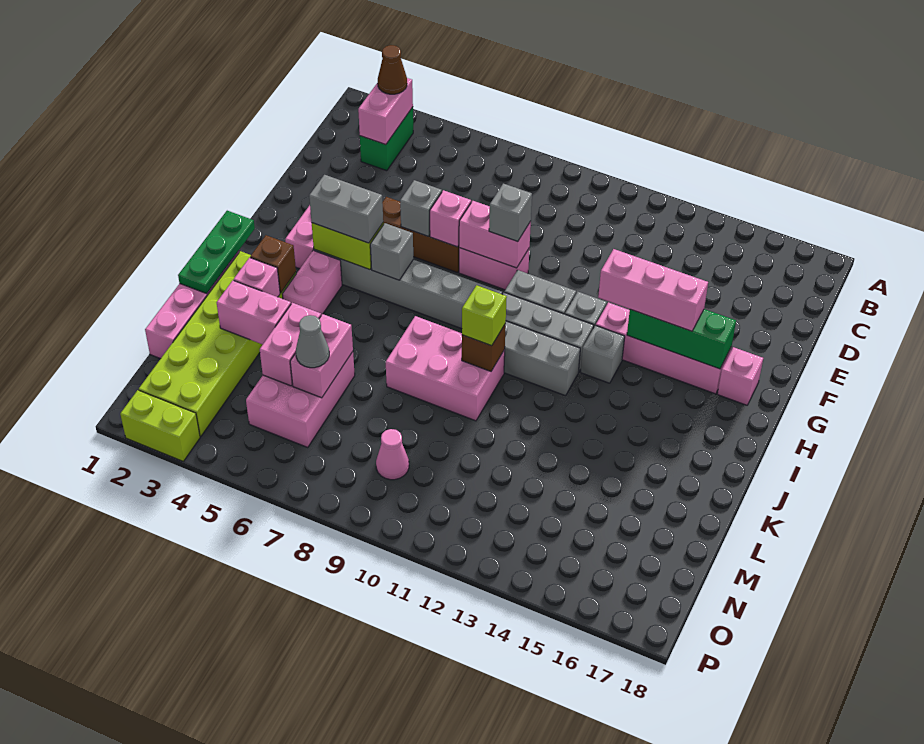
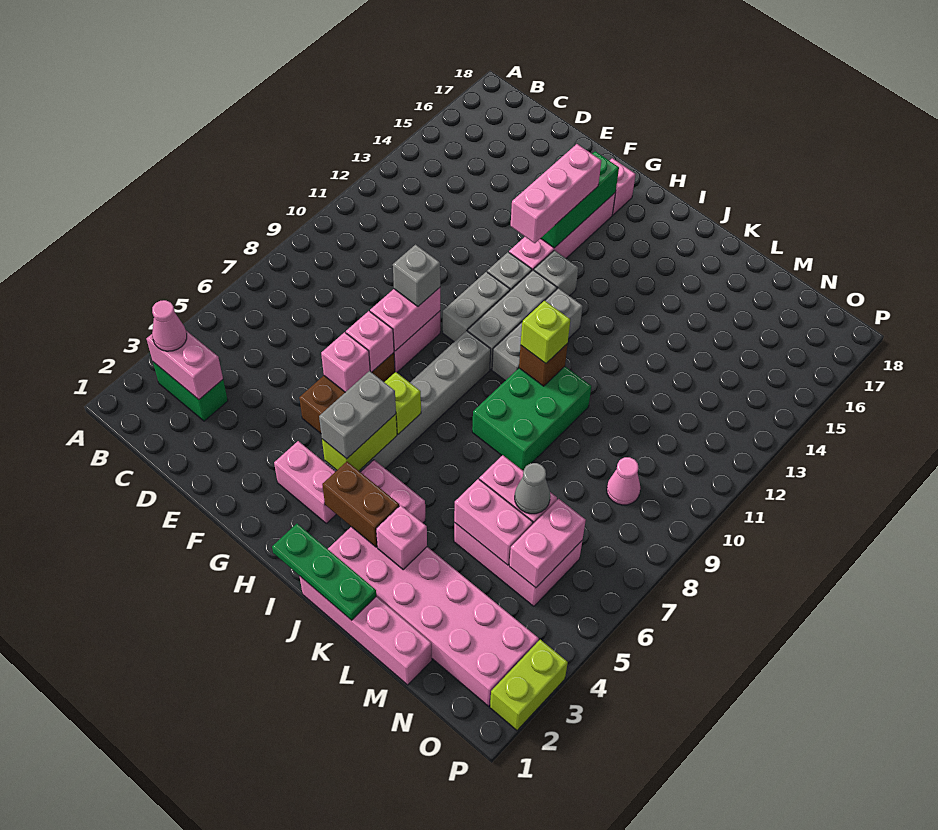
brown cone B3 level 3 -> pink cone B3 level 3
grey brick F6 level 2 -> pink brick F6 level 2
grey brick H6 level 2 -> lime brick H6 level 2
lime brick J2:O3 level 1 -> pink brick J2:O3 level 1
brown brick J3 level 2 -> brown brick I3:J3 level 2
pink brick J8:K10 level 1 -> green brick J8:K10 level 1
pink brick L3:L4 level 2 -> pink brick N5:N6 level 2

